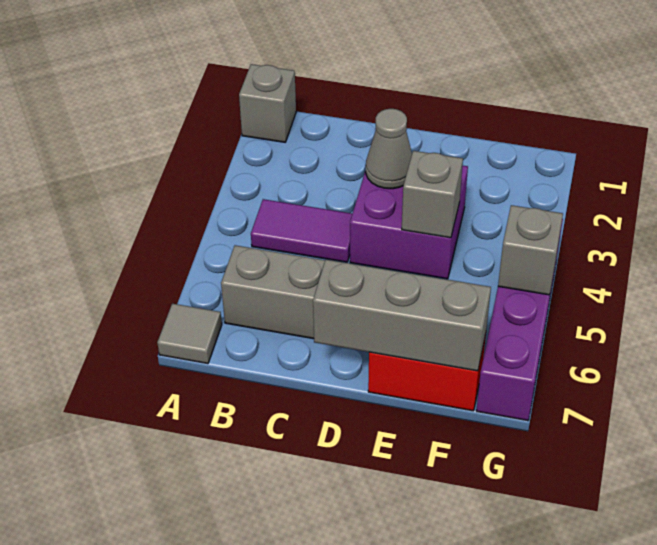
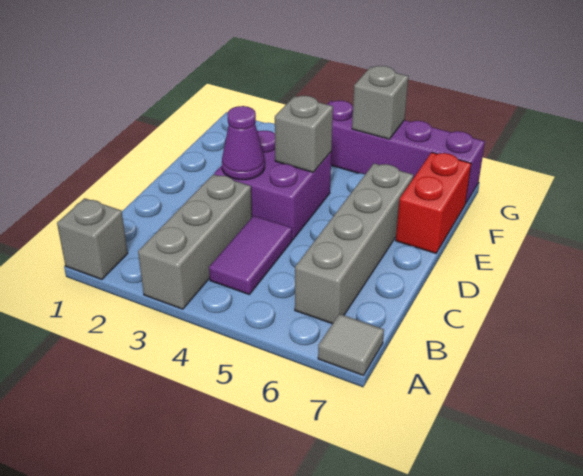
grey cone D3 level 2 -> purple cone D3 level 2
grey brick D7:F7 level 2 -> grey brick A3:C3 level 1

